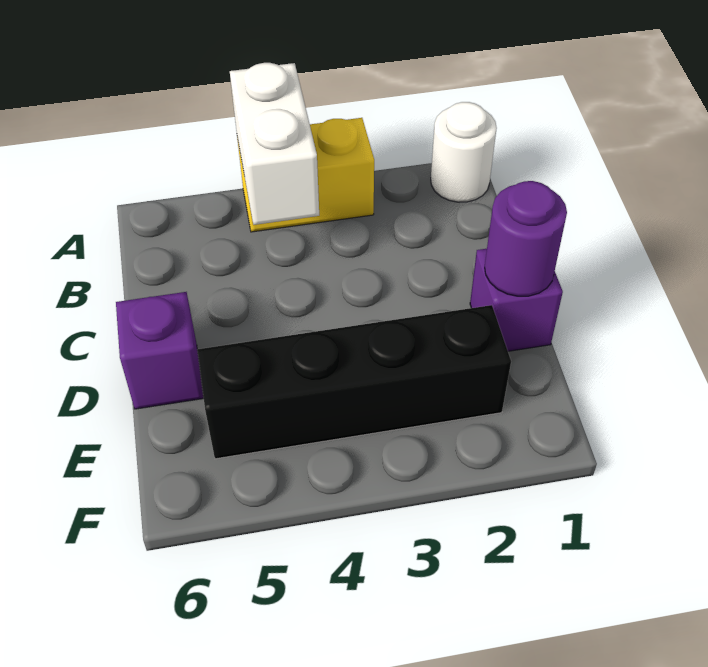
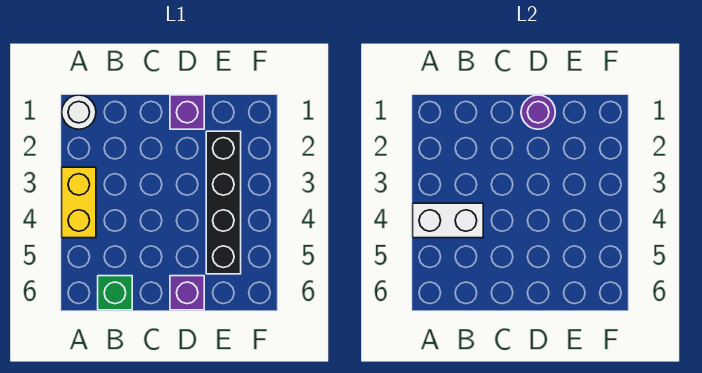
none -> green brick B6 level 1

